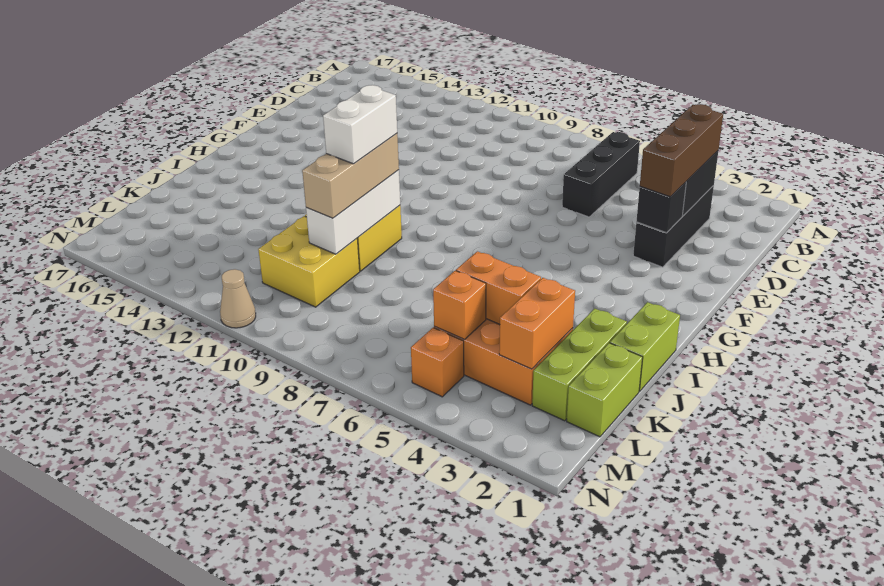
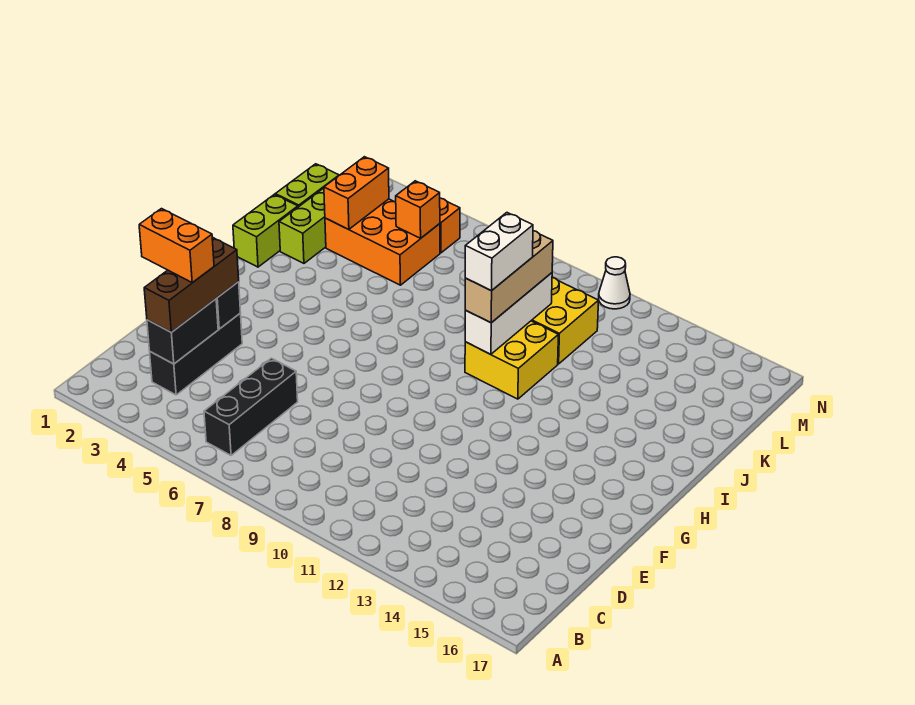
orange brick K4:K5 level 2 -> orange brick D2:D3 level 4
tan cone N11 level 1 -> white cone N11 level 1

